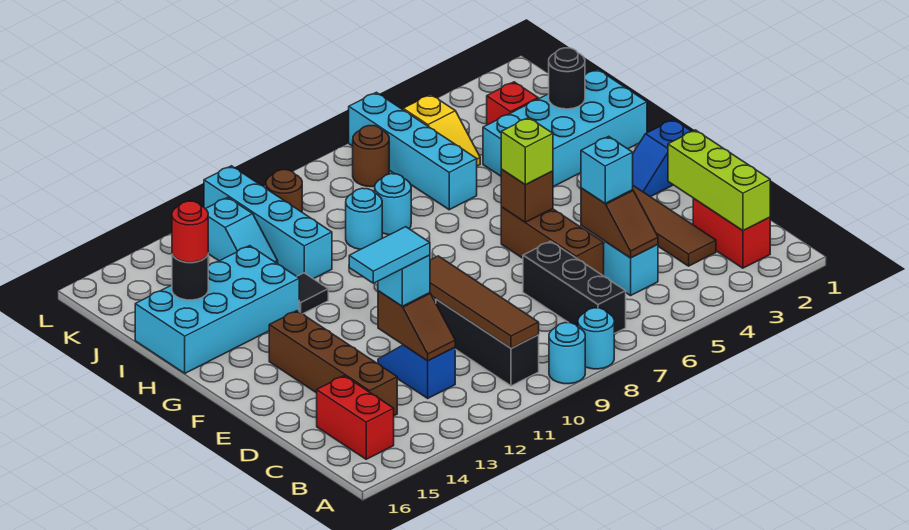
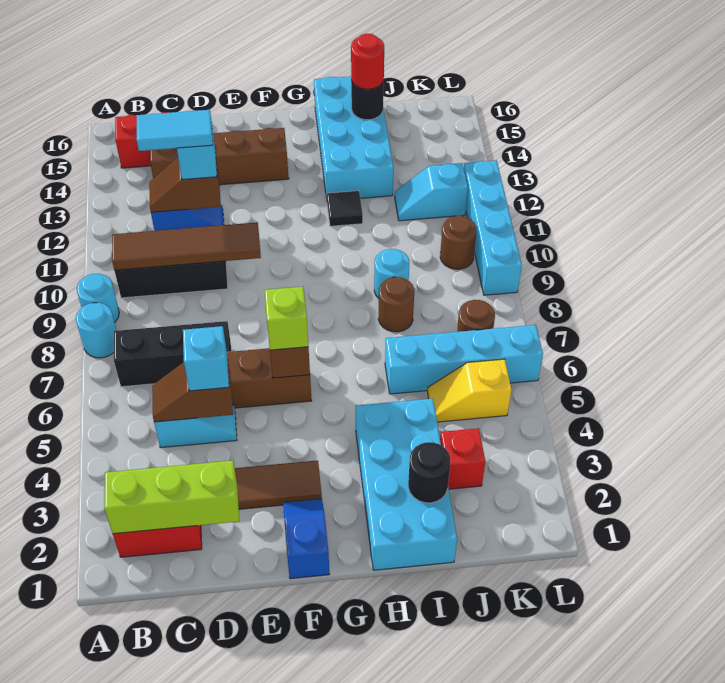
cyan tile D12:D13 level 4 -> cyan tile C12:D12 level 4
cyan round brick I8 level 1 -> brown round brick I8 level 1
cyan brick I11:L11 level 1 -> cyan brick L9:L12 level 1

